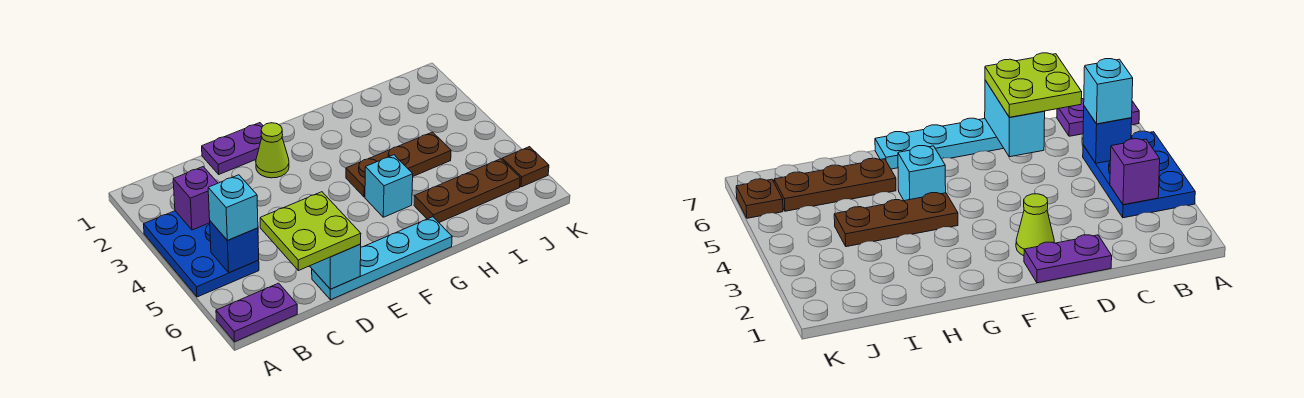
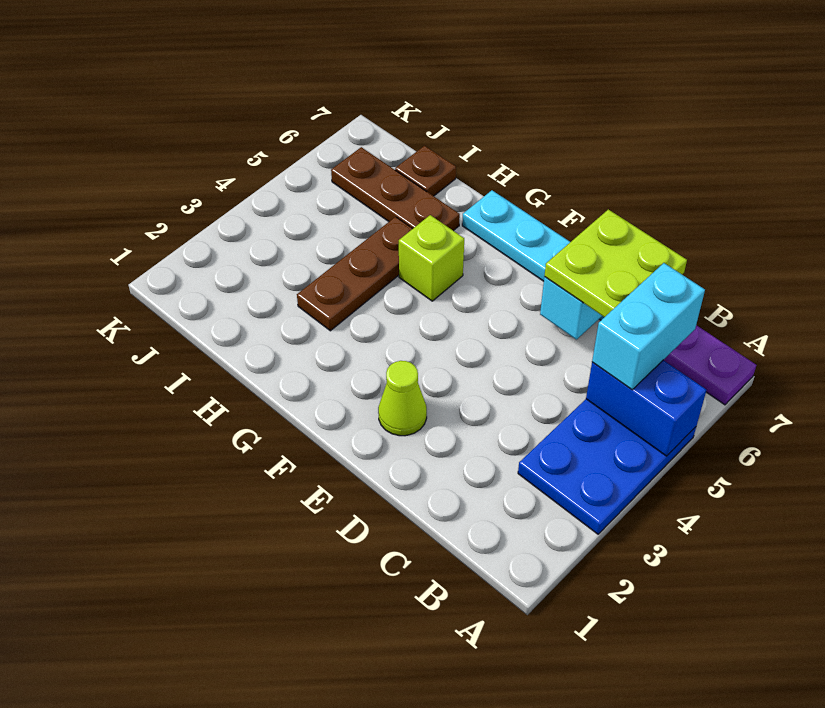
purple brick B3 level 2 -> none
blue brick B5 level 2 -> blue brick A5:B5 level 2
cyan brick B5 level 3 -> cyan brick B5:B6 level 3
purple plate D1:E1 level 1 -> none
brown plate G4:I4 level 1 -> brown plate H3:H5 level 1
cyan brick G5 level 1 -> lime brick G5 level 1
brown plate K6 level 1 -> brown plate I7 level 1

